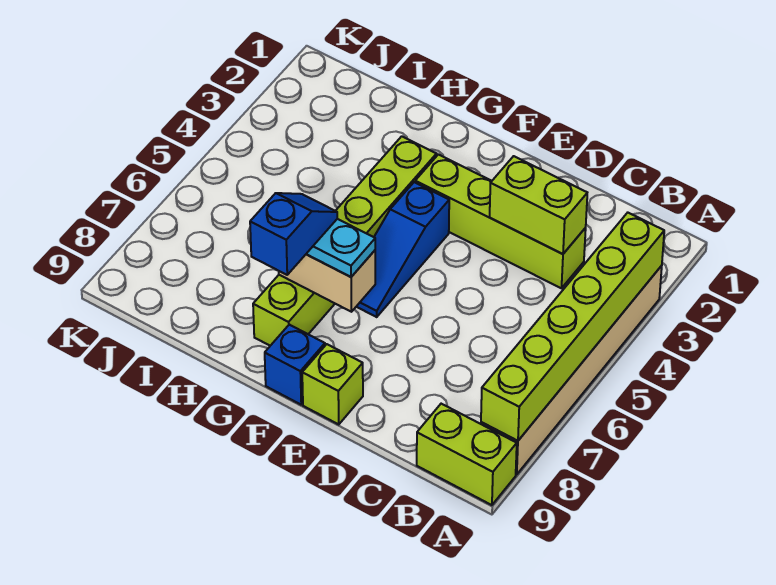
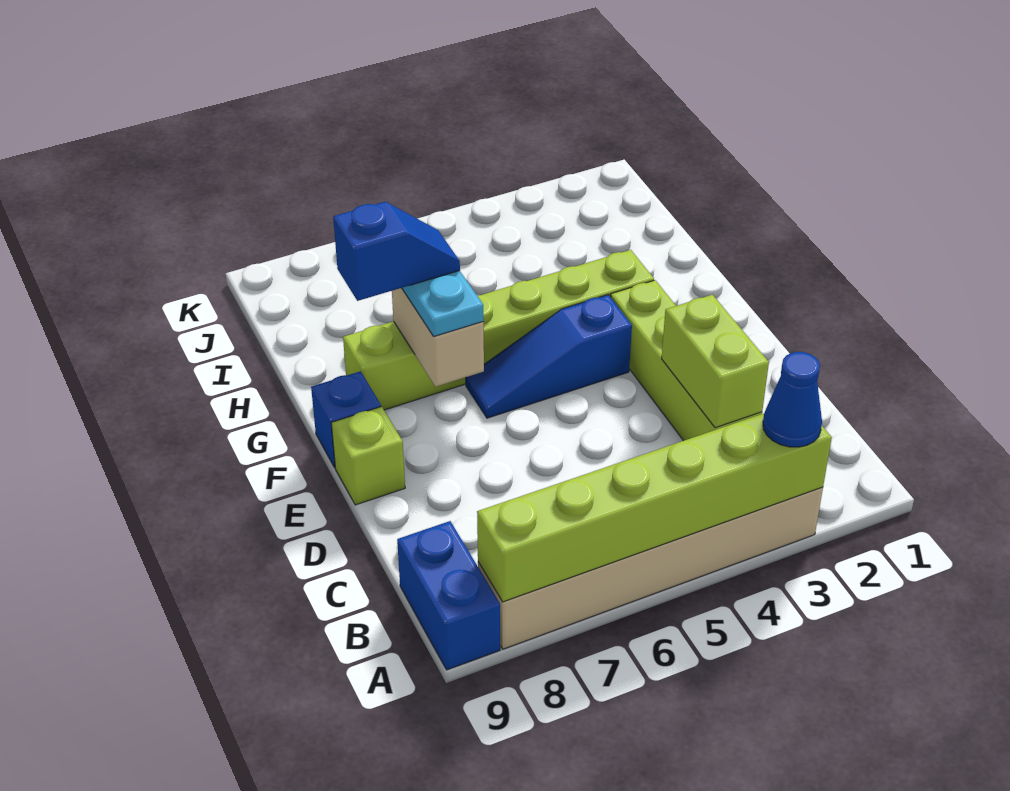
none -> blue cone A3 level 3
lime brick A9:B9 level 1 -> blue brick A9:B9 level 1

